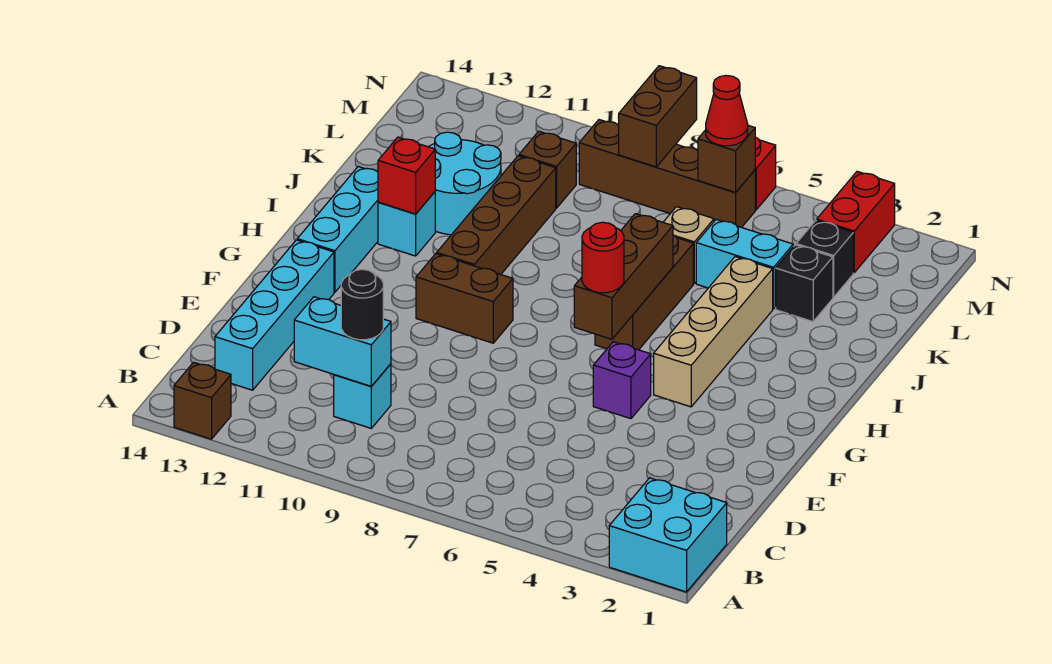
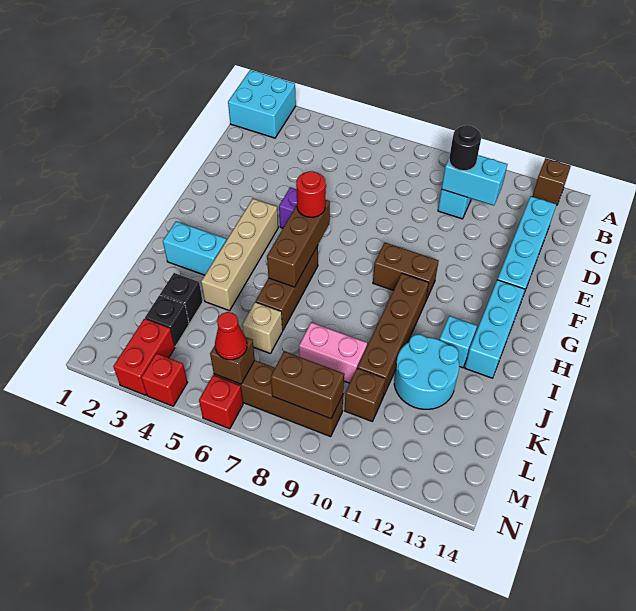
red brick I12 level 2 -> red brick N4 level 1
cyan brick K4:K5 level 1 -> cyan brick I2:I3 level 1
none -> pink brick K8:K9 level 1
brown brick M8:N8 level 2 -> brown brick M8:M9 level 2

